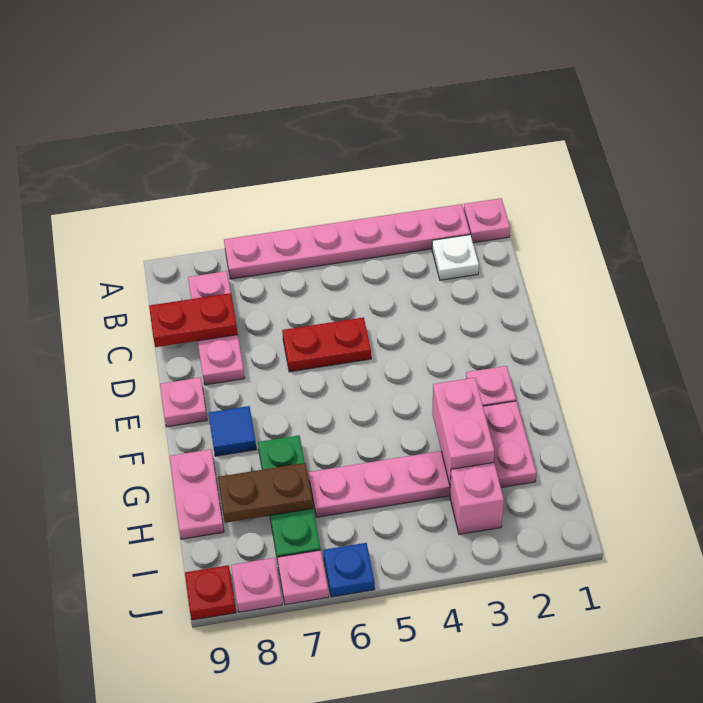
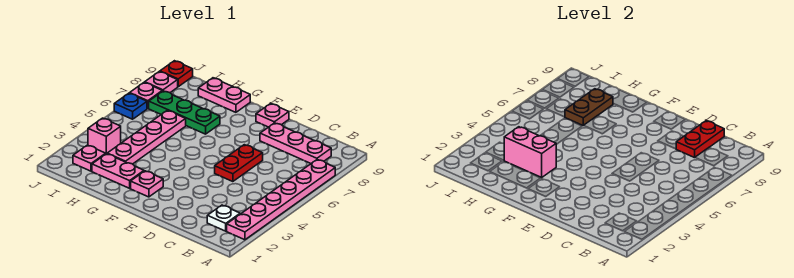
pink plate A1 level 1 -> pink plate I2 level 1
blue tile F8 level 1 -> none

